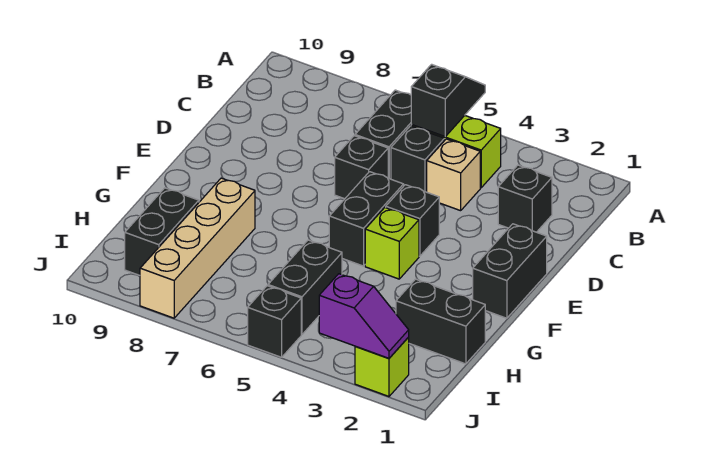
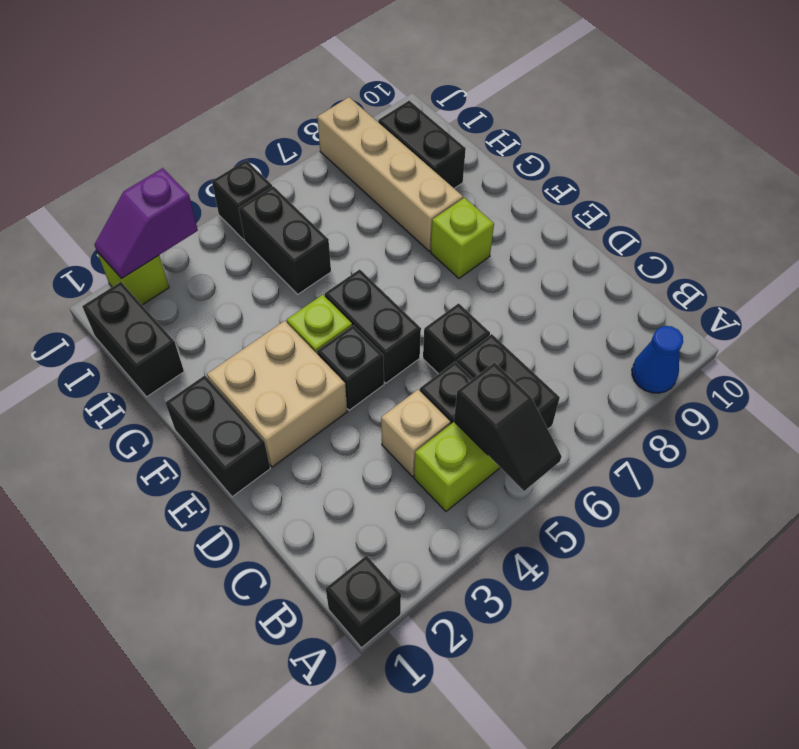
none -> blue cone A9 level 1
black brick C2 level 1 -> black brick A1 level 1
none -> tan brick E2:F3 level 1
none -> lime brick F8 level 1
black brick H1:H2 level 1 -> black brick H1:I1 level 1

